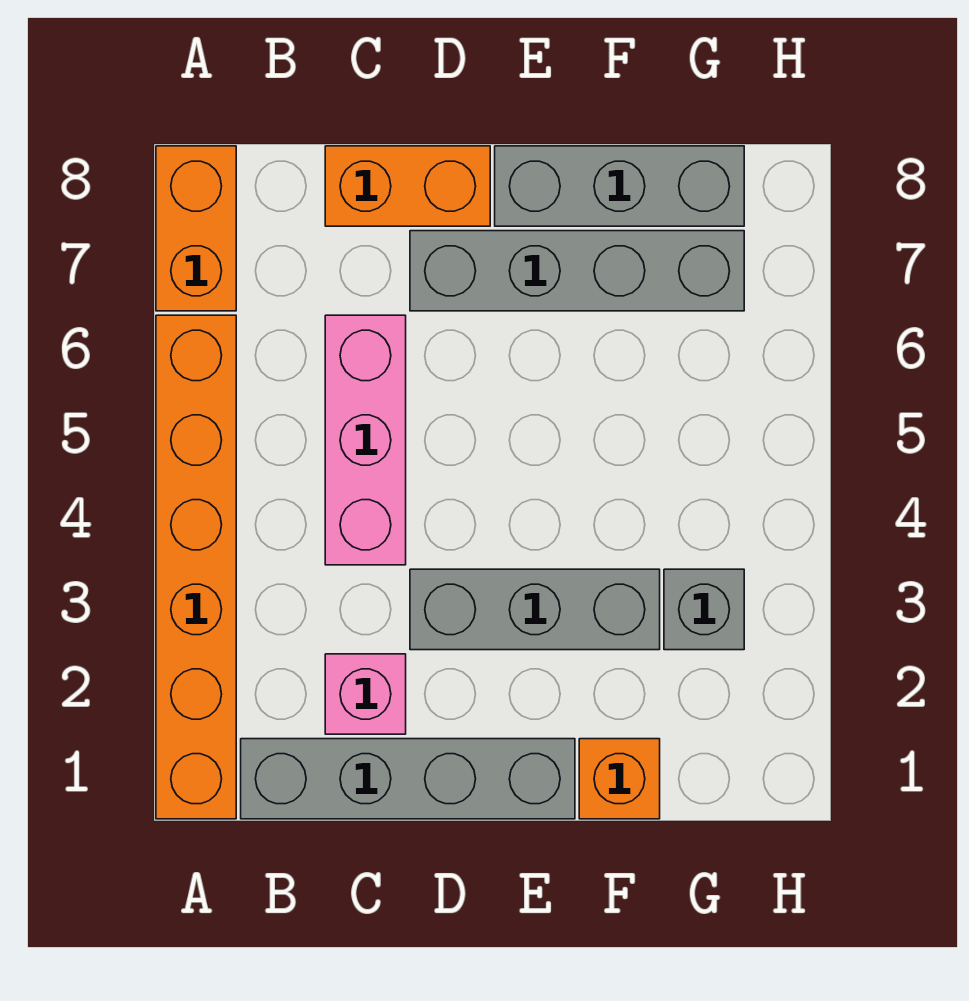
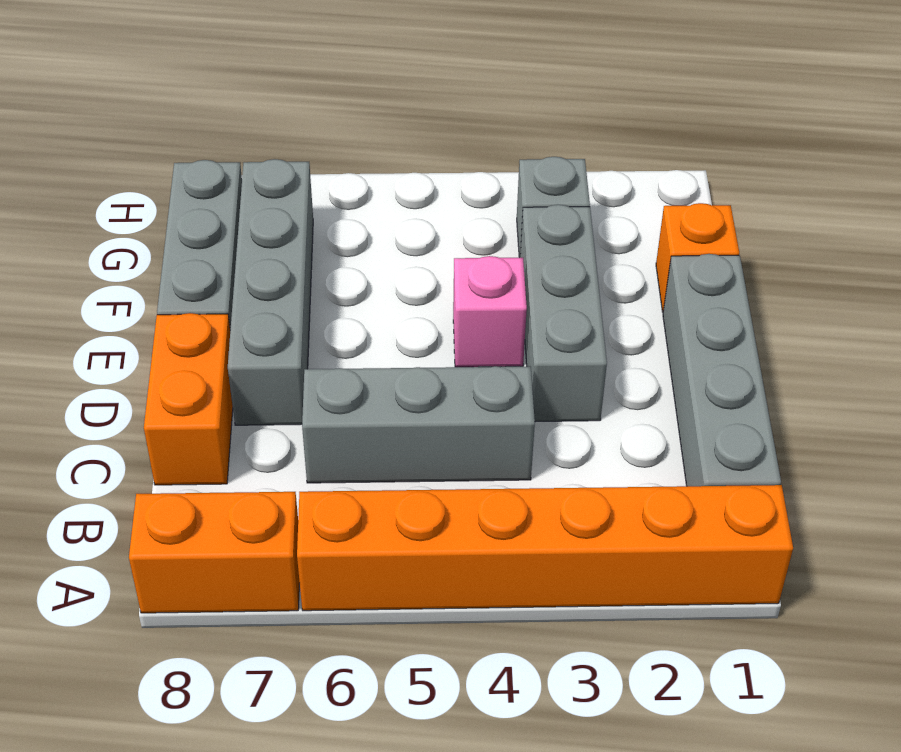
pink brick C2 level 1 -> pink brick E4 level 1
pink brick C4:C6 level 1 -> grey brick C4:C6 level 1

